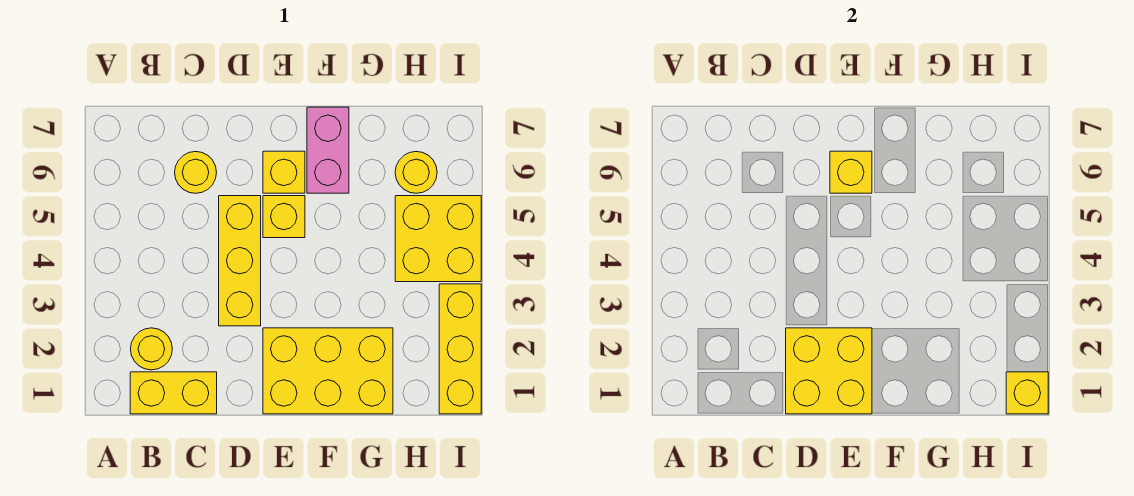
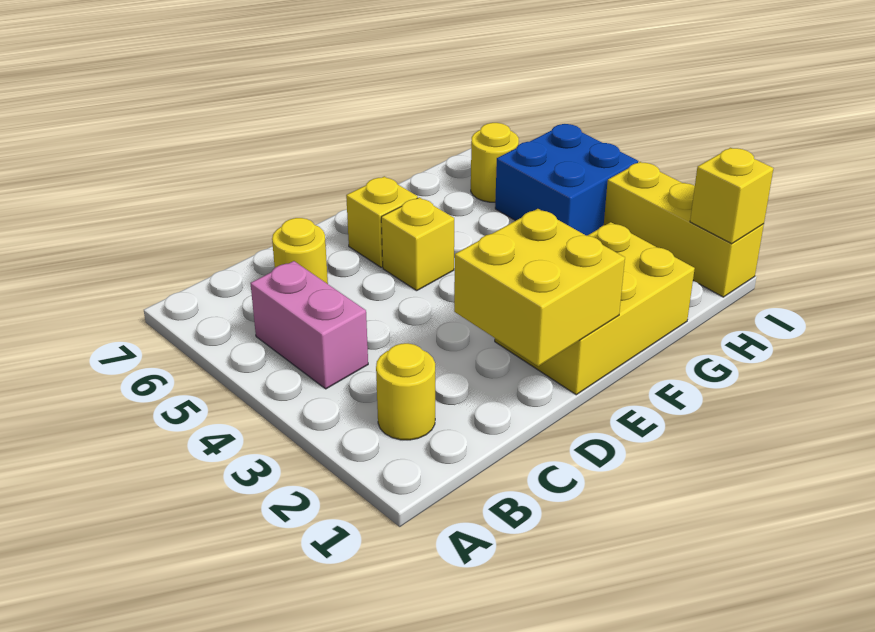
yellow brick B1:C1 level 1 -> none
yellow brick D3:D5 level 1 -> none
yellow brick E6 level 2 -> none
pink brick F6:F7 level 1 -> pink brick B4:B5 level 1
yellow brick H4:I5 level 1 -> blue brick H4:I5 level 1

